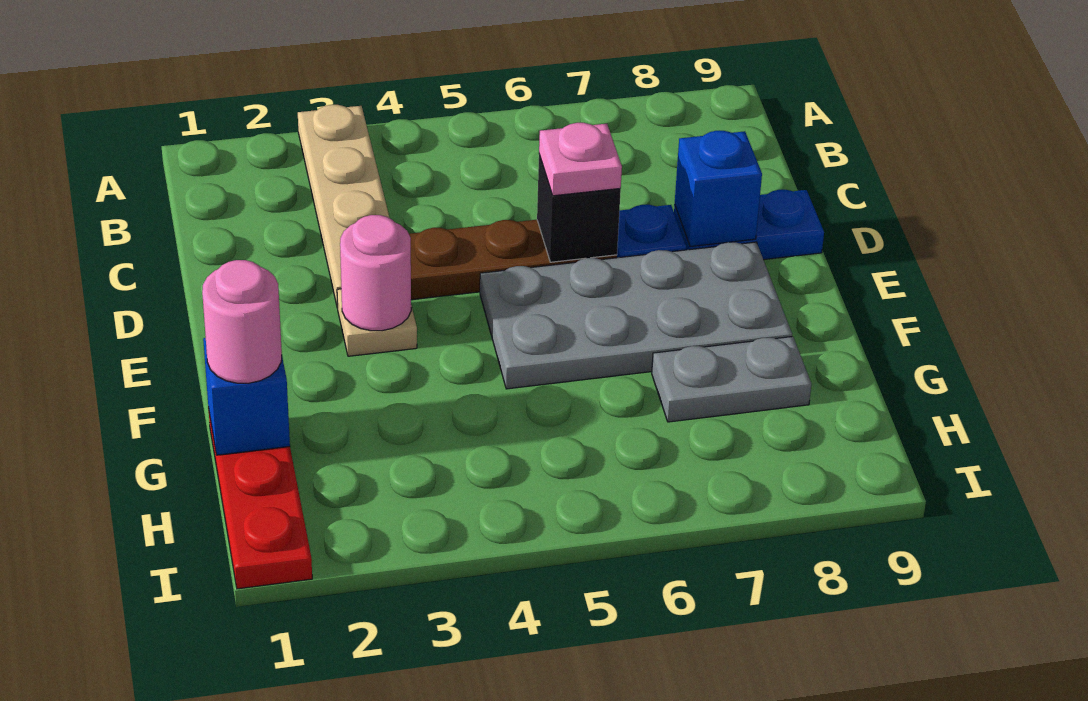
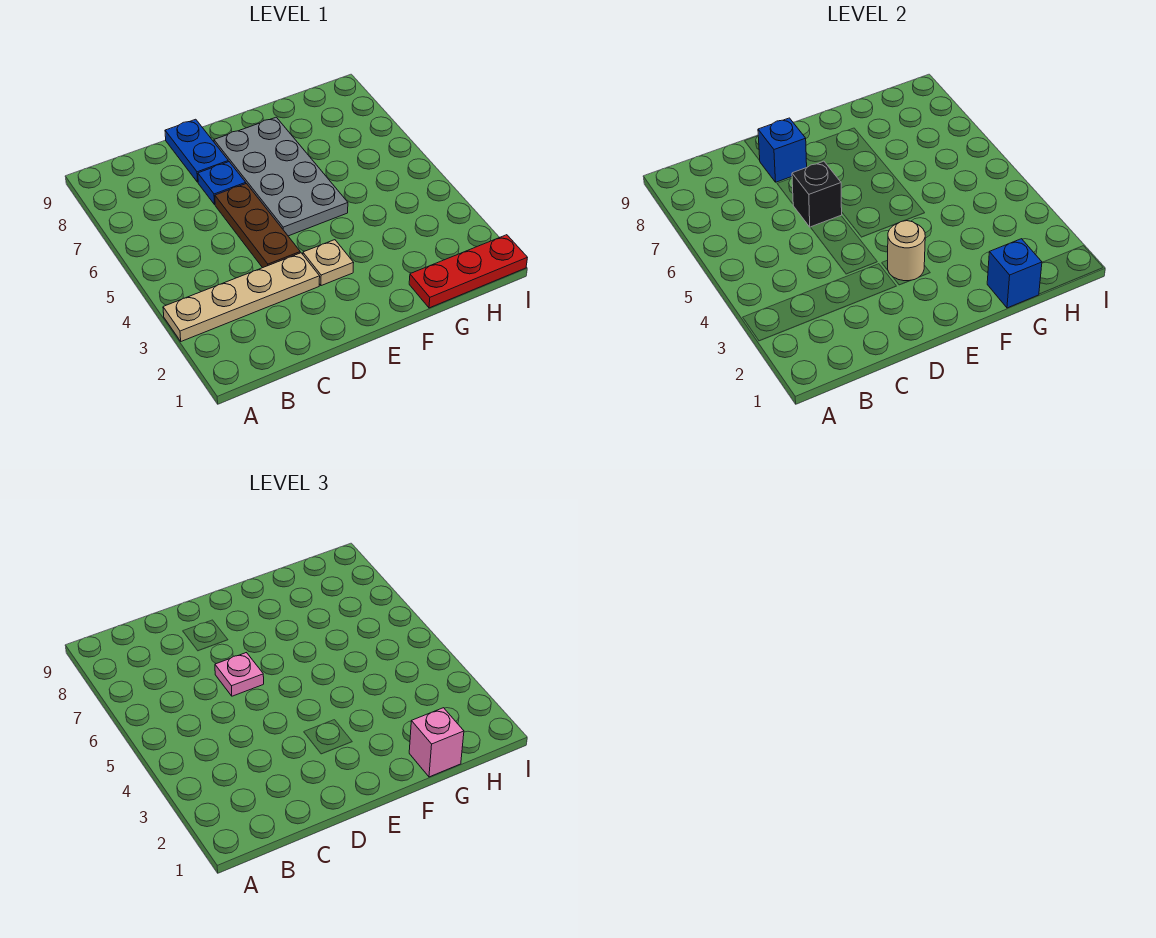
pink round brick E3 level 2 -> tan round brick E3 level 2
pink round brick G1 level 3 -> pink brick G1 level 3
grey plate G7:G8 level 1 -> none

